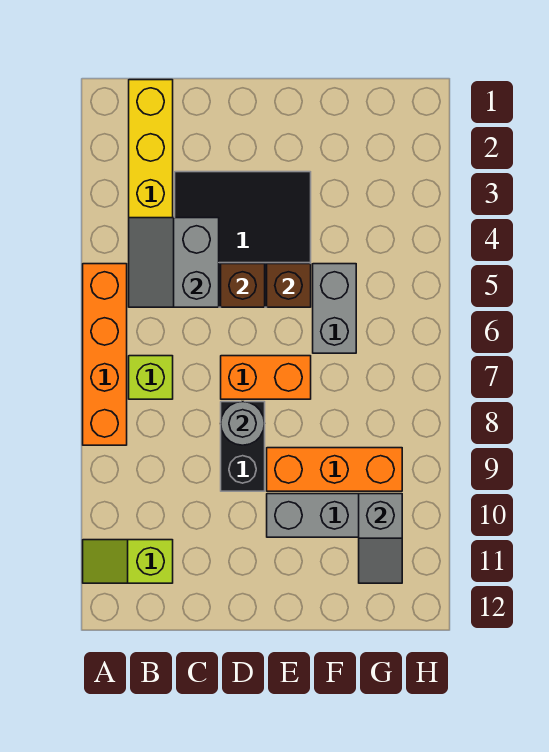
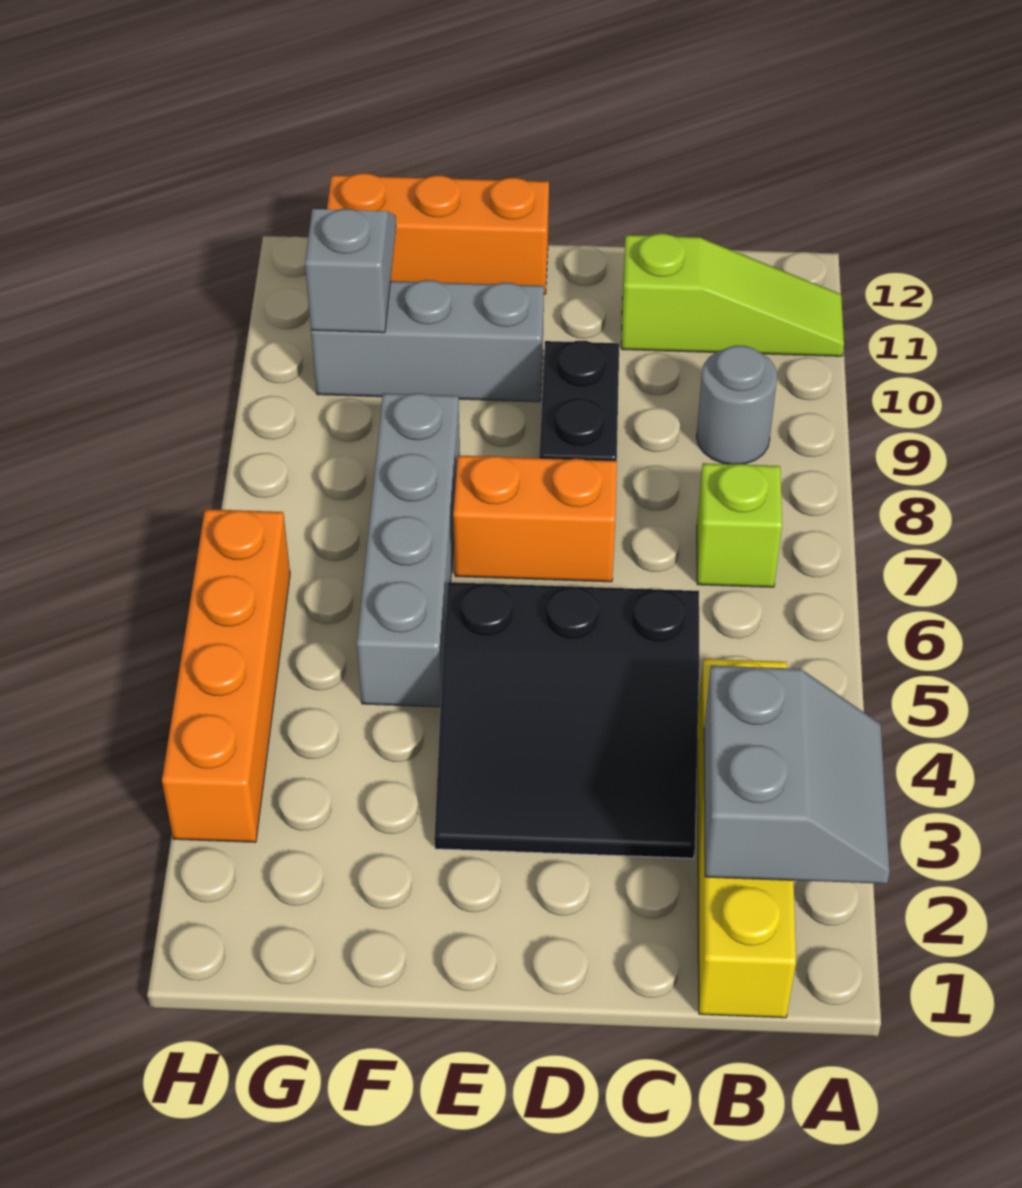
orange brick A5:A8 level 1 -> orange brick H3:H6 level 1
lime slope A11:B11 level 1 top B -> lime slope A11:C11 level 1 top C
grey slope B4:C5 level 2 top C -> grey slope A2:B3 level 2 top B
brown brick D5 level 2 -> none
grey round brick D8 level 2 -> grey round brick B9 level 1
brown brick E5 level 2 -> none
orange brick E9:G9 level 1 -> orange brick E12:G12 level 1
grey brick F5:F6 level 1 -> grey brick F5:F8 level 1

